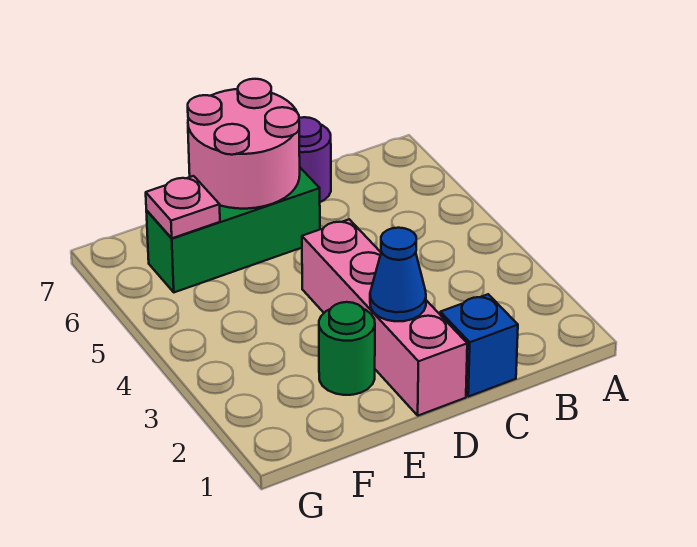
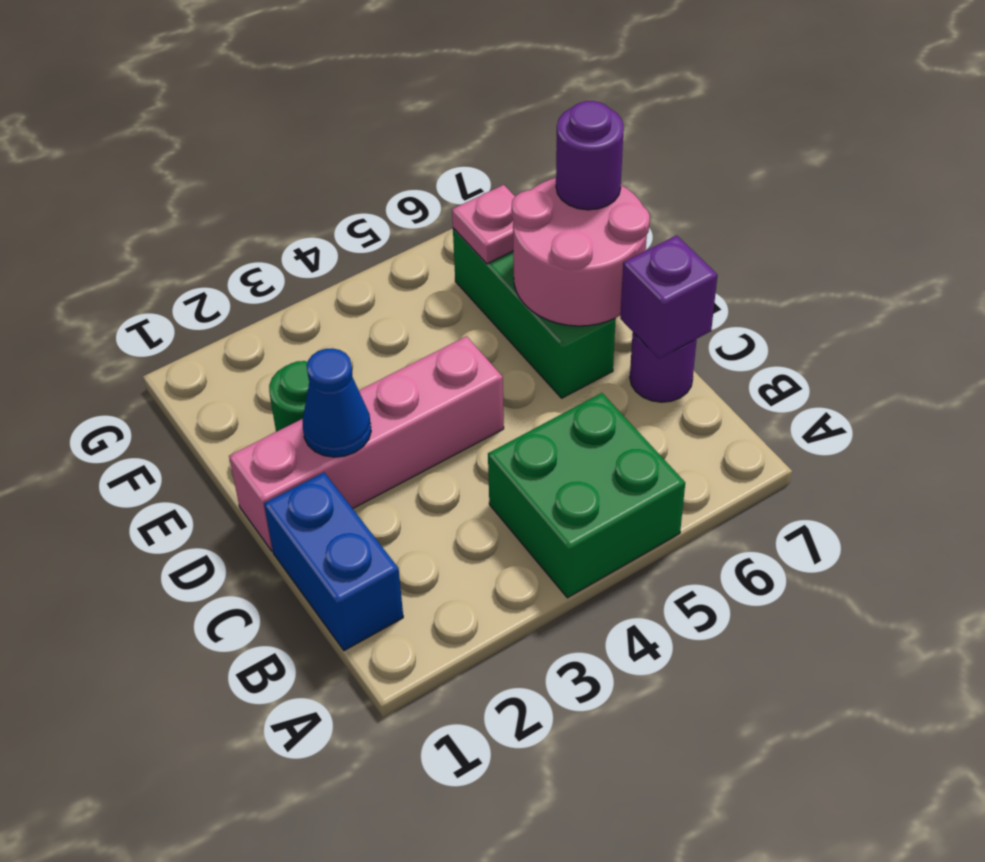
none -> green brick A4:B5 level 1
blue brick C1 level 1 -> blue brick B1:C1 level 1
none -> purple brick C7 level 2
none -> purple round brick E7 level 3

